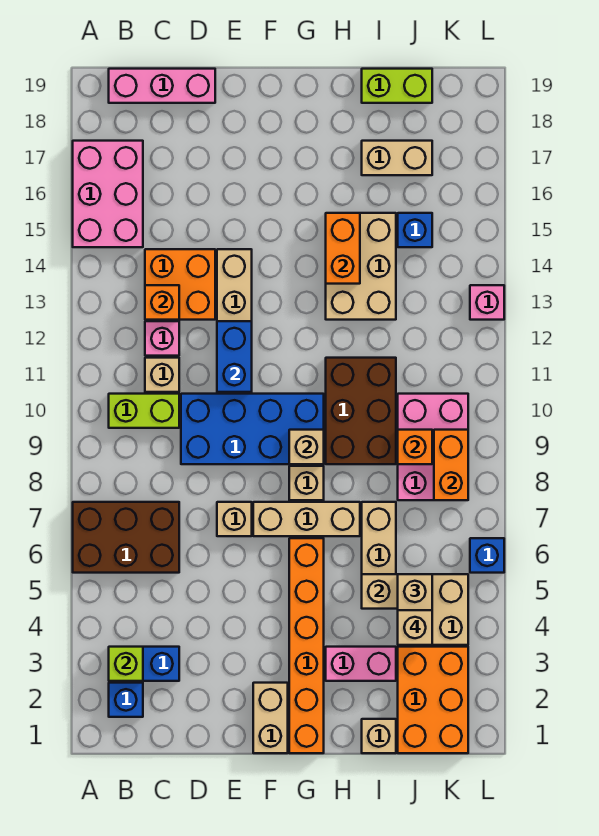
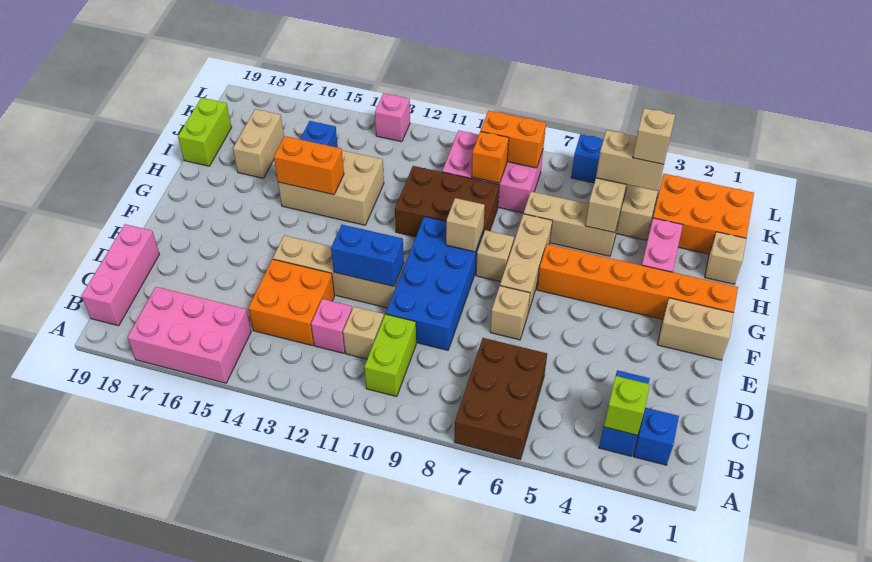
orange brick C13 level 2 -> none

